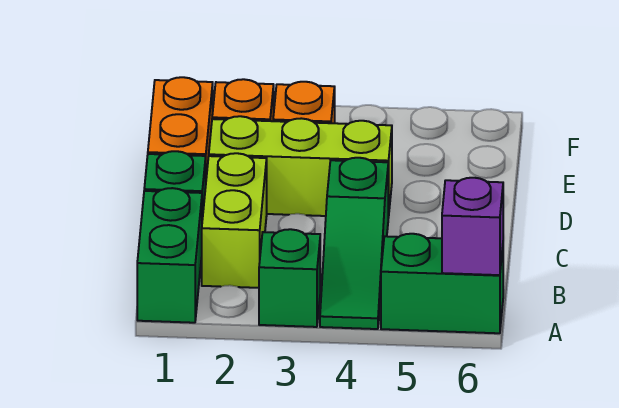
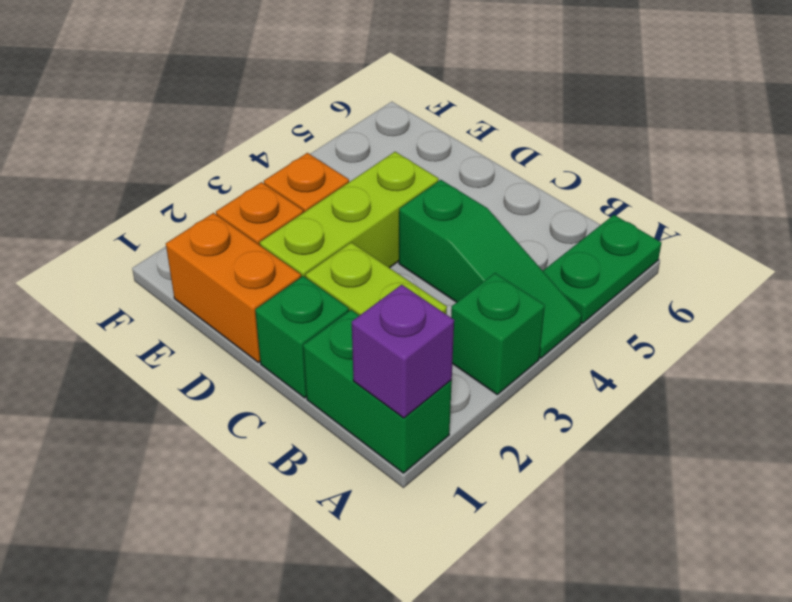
green brick A5:A6 level 1 -> green plate A5:A6 level 1
purple brick A6 level 2 -> purple brick A1 level 2

